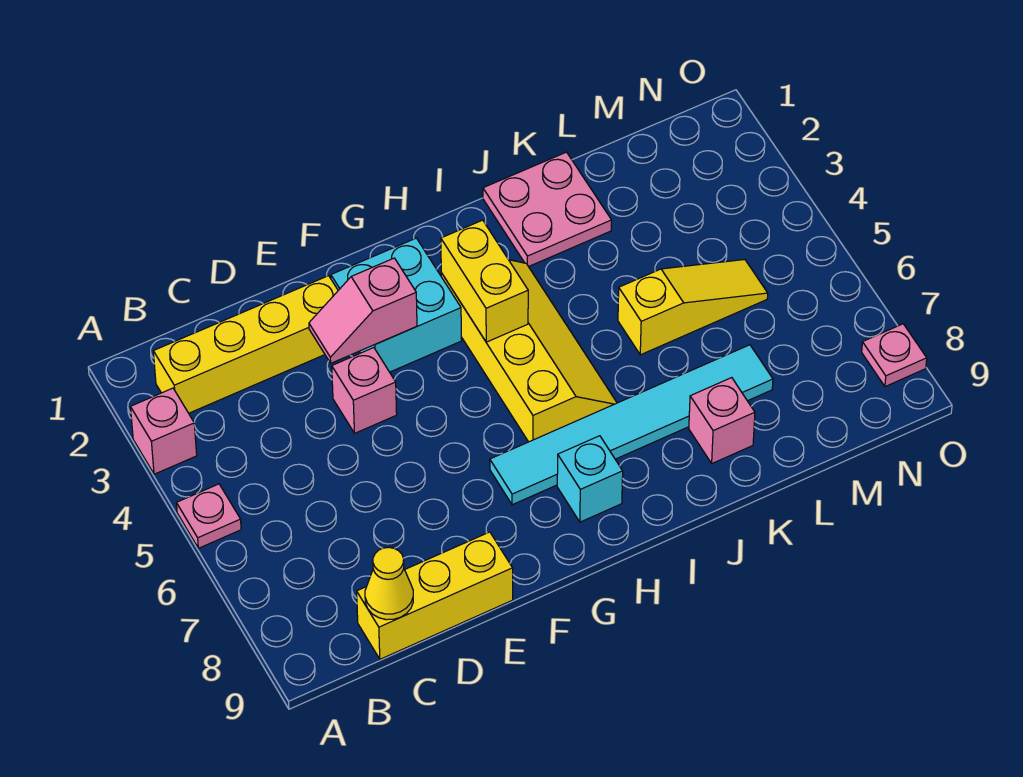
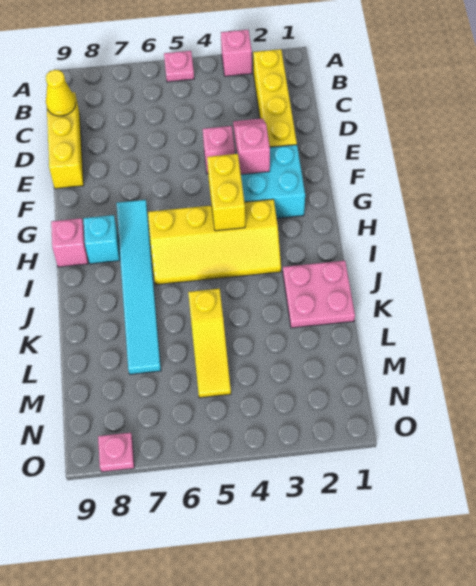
yellow brick H3:H4 level 2 -> yellow brick G4:H4 level 2
pink brick K8 level 1 -> pink brick H9 level 1

